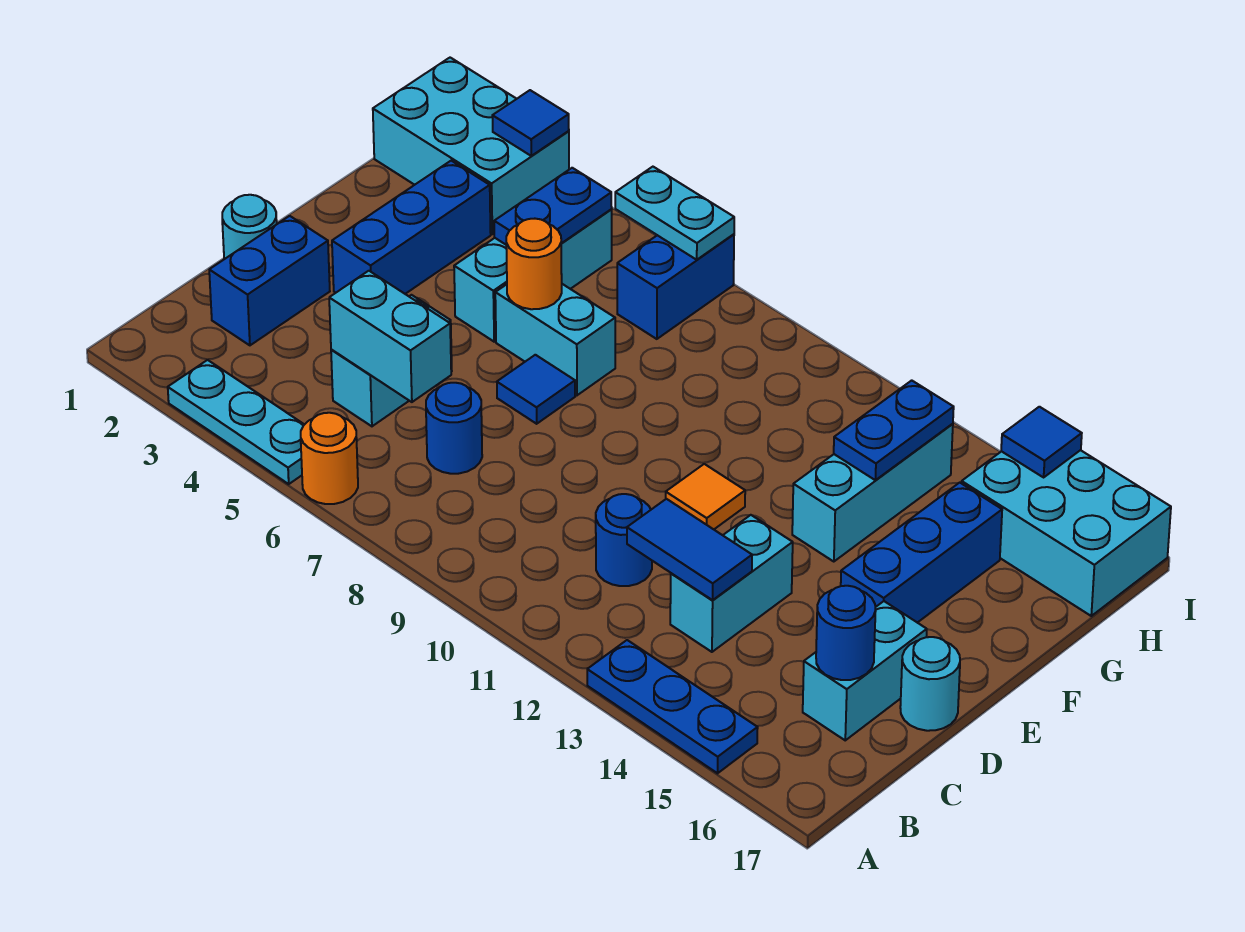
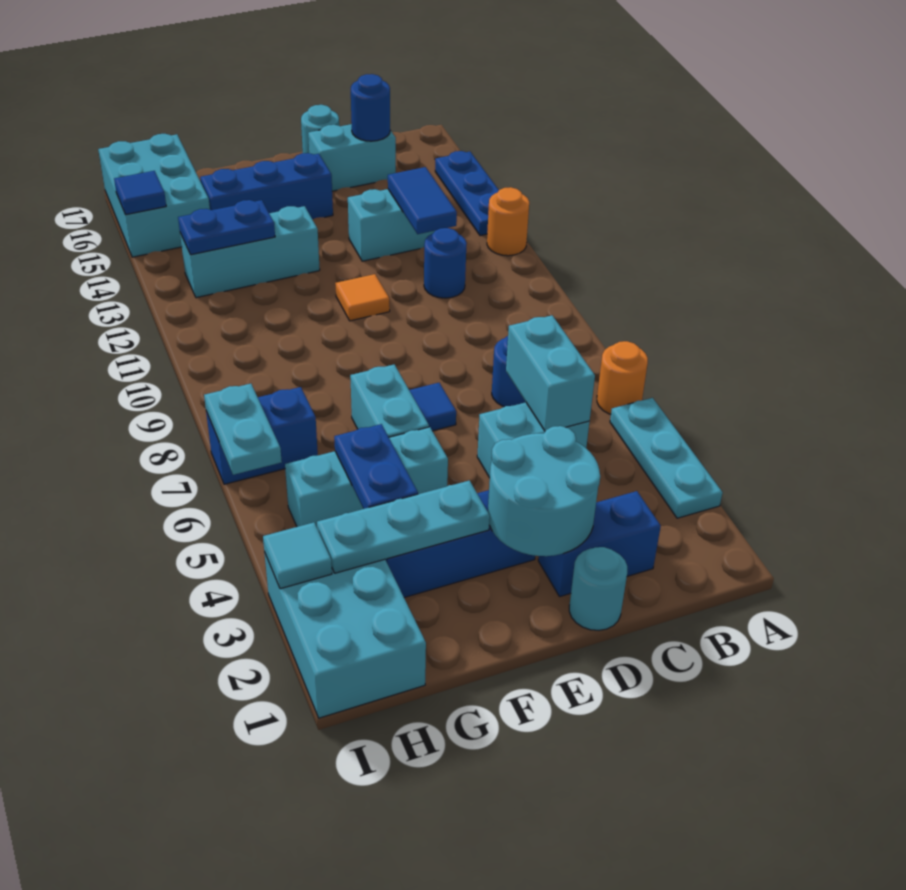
none -> cyan round brick D2:E3 level 2
none -> cyan plate F3:H3 level 2
orange round brick F6 level 2 -> orange round brick A12 level 1
blue plate G5:H5 level 2 -> blue plate G4:G5 level 2
blue tile I3 level 2 -> cyan tile I3 level 2

